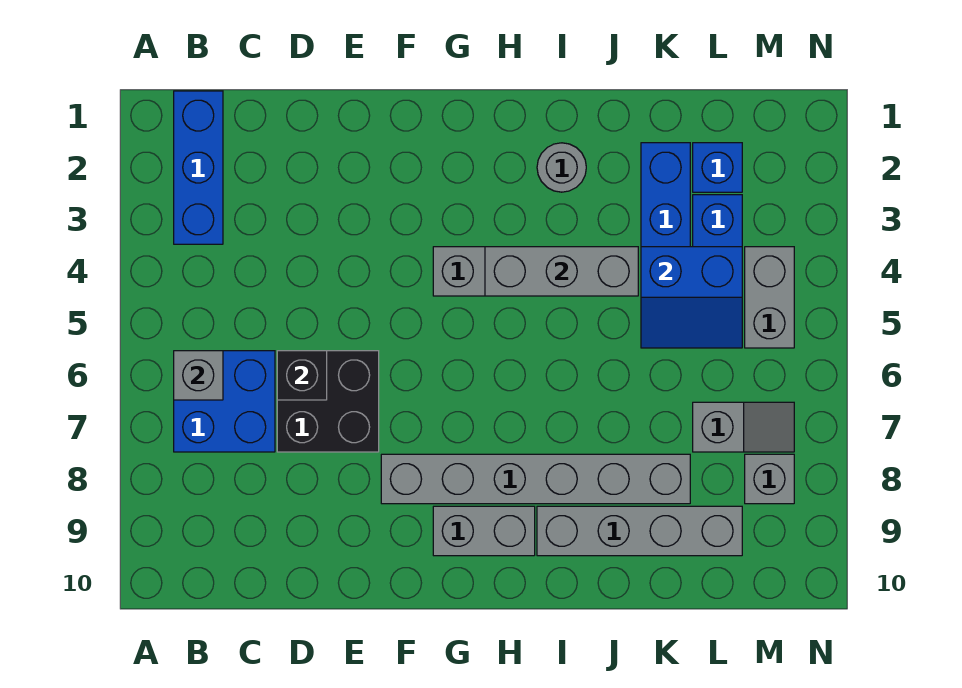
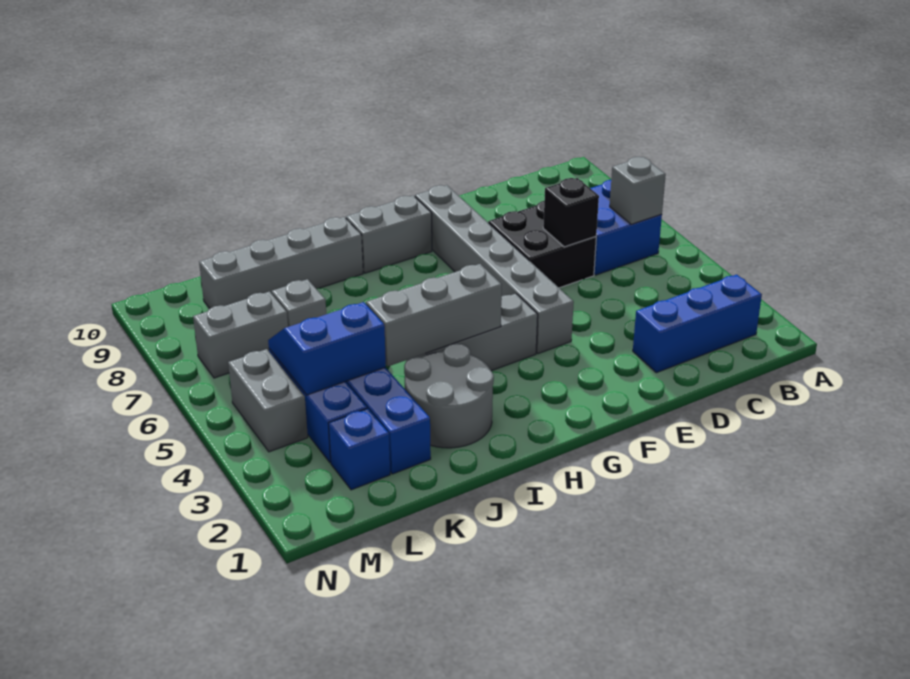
blue brick B1:B3 level 1 -> blue brick B2:D2 level 1
grey brick F8:K8 level 1 -> grey brick F4:F9 level 1
grey round brick I2 level 1 -> grey round brick I2:J3 level 1
grey slope L7:M7 level 1 top L -> grey brick L7:M7 level 1
grey brick M8 level 1 -> grey brick K7 level 1

